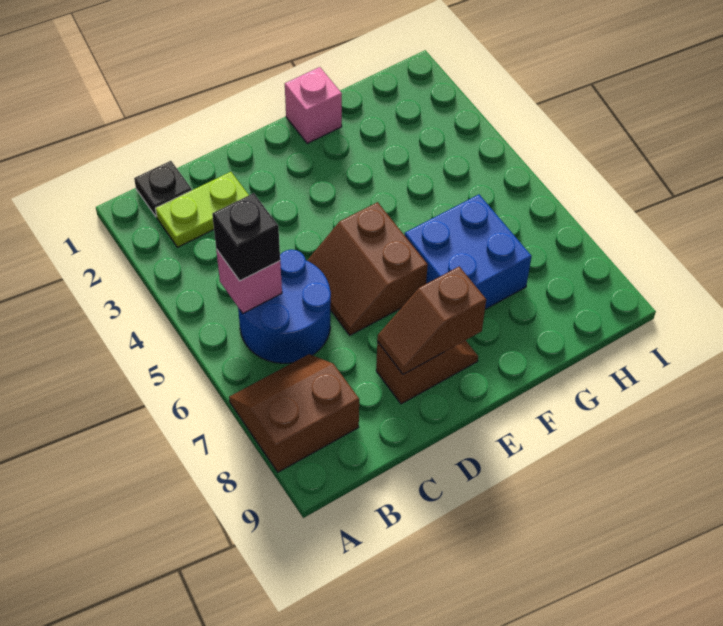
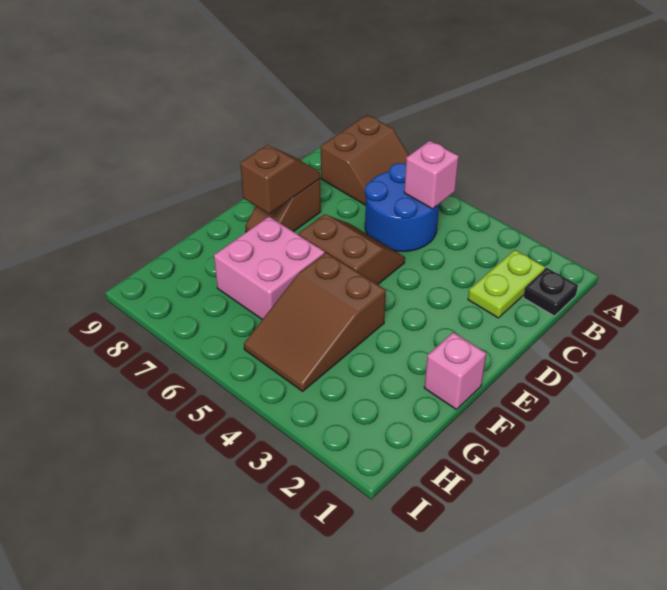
black brick B5 level 3 -> none
none -> brown slope F4:H5 level 1 top F
blue brick F6:G7 level 1 -> pink brick F6:G7 level 1

